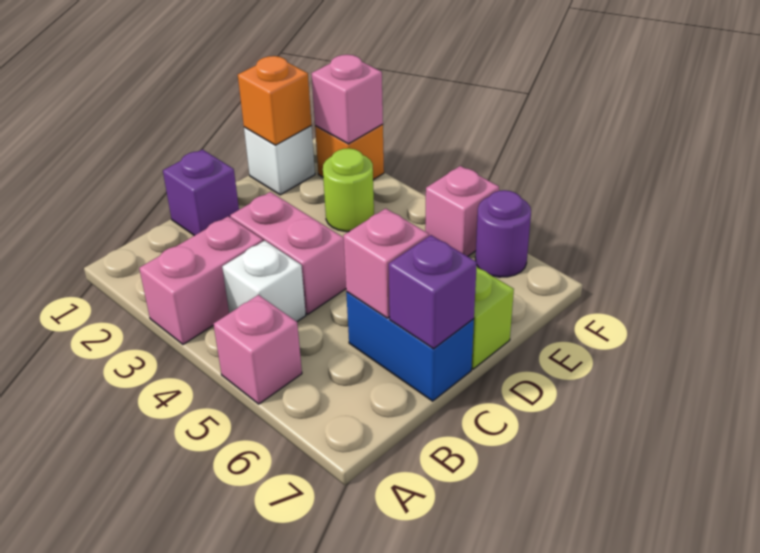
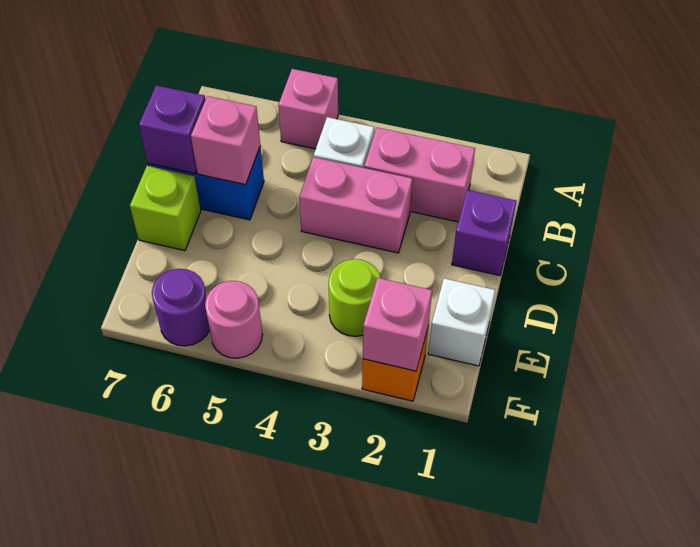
pink brick A3:B3 level 1 -> pink brick B2:B3 level 1
orange brick E1 level 2 -> none
pink brick F5 level 1 -> pink round brick F5 level 1

